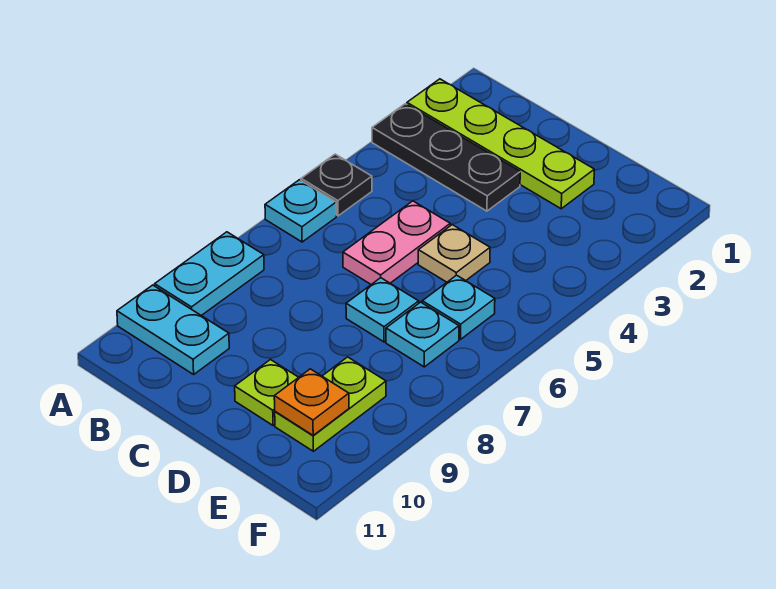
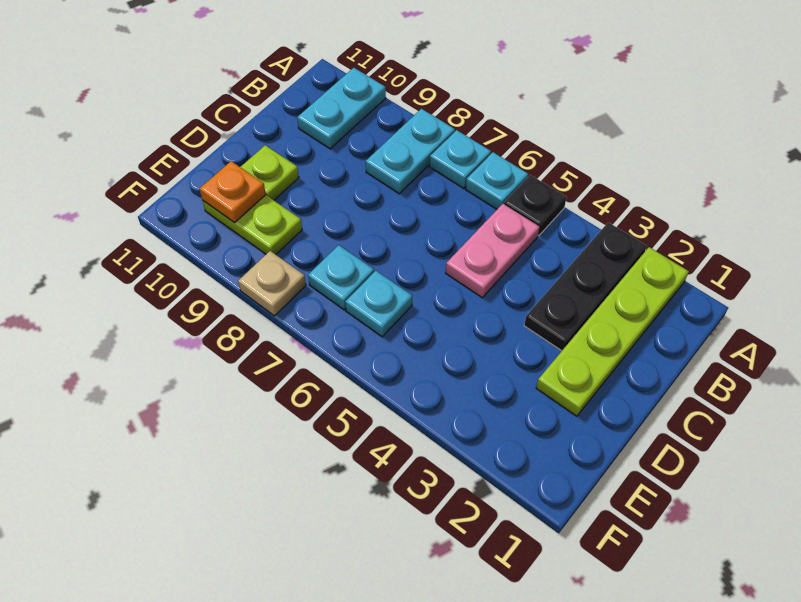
cyan plate A8:A9 level 1 -> cyan plate A8:B8 level 1
pink plate C5:C6 level 1 -> pink plate B5:C5 level 1
tan plate D5 level 1 -> tan plate F8 level 1
cyan plate D7 level 1 -> cyan plate A7 level 1

